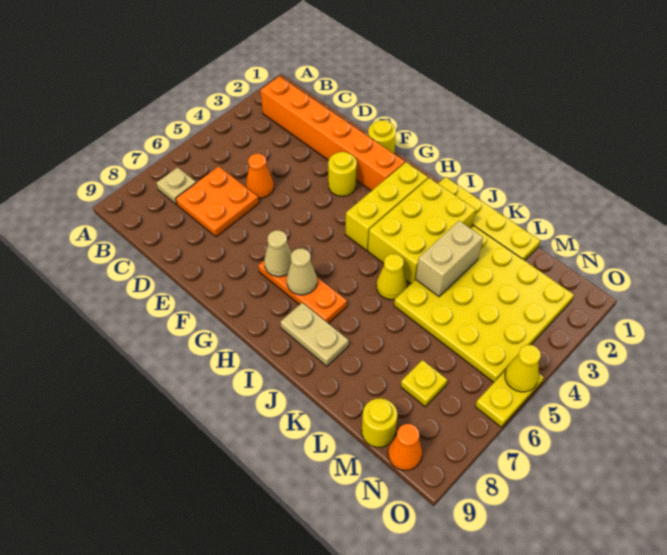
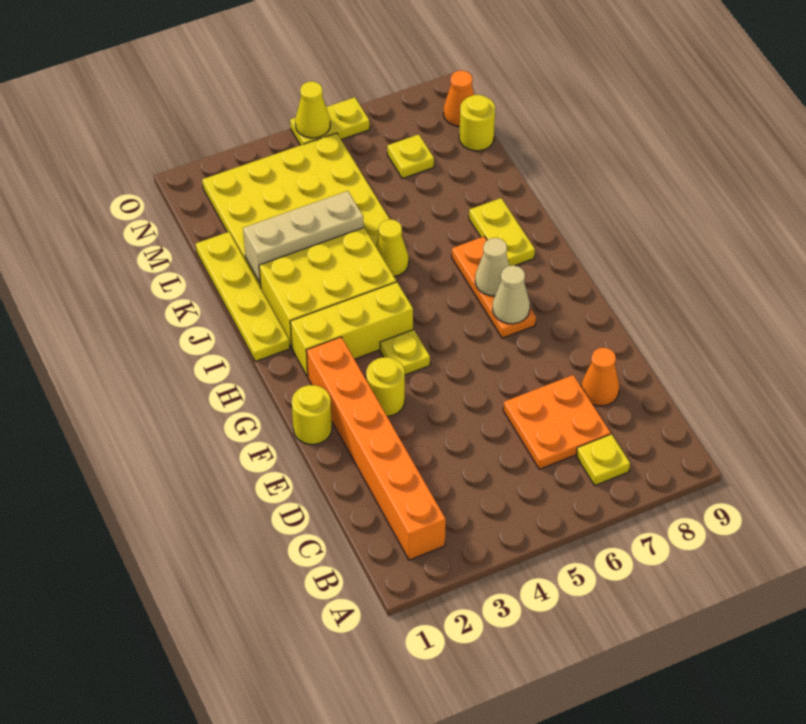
tan plate B7 level 1 -> yellow plate B7 level 1
orange cone D5 level 1 -> orange cone D8 level 1
none -> yellow plate G4 level 1
tan plate I8:J8 level 1 -> yellow plate I8:J8 level 1
tan brick K3:K4 level 2 -> tan brick K2:K4 level 2

